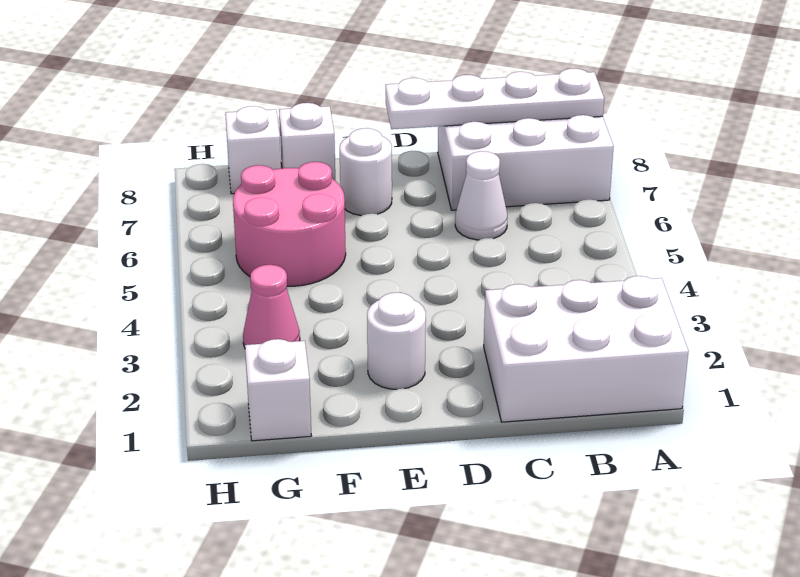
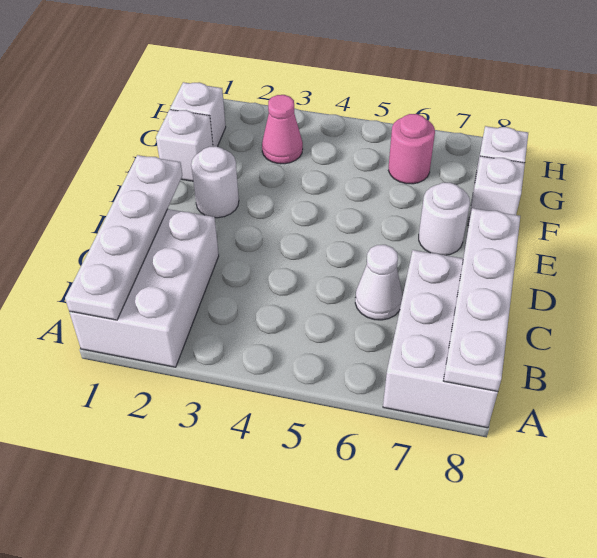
none -> white plate A1:D1 level 2
none -> white brick F1 level 1
pink round brick F5:G6 level 1 -> pink round brick G6 level 1

